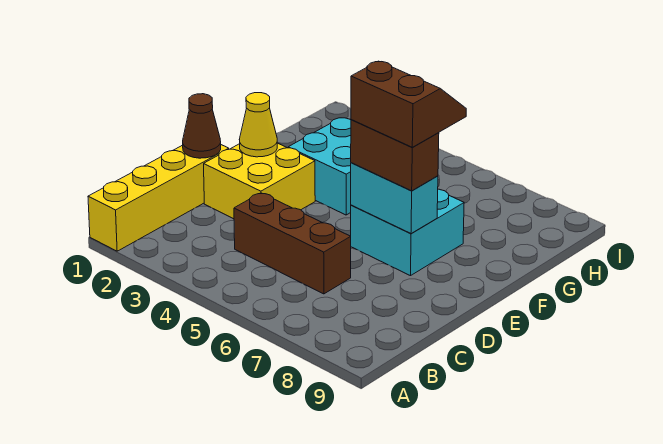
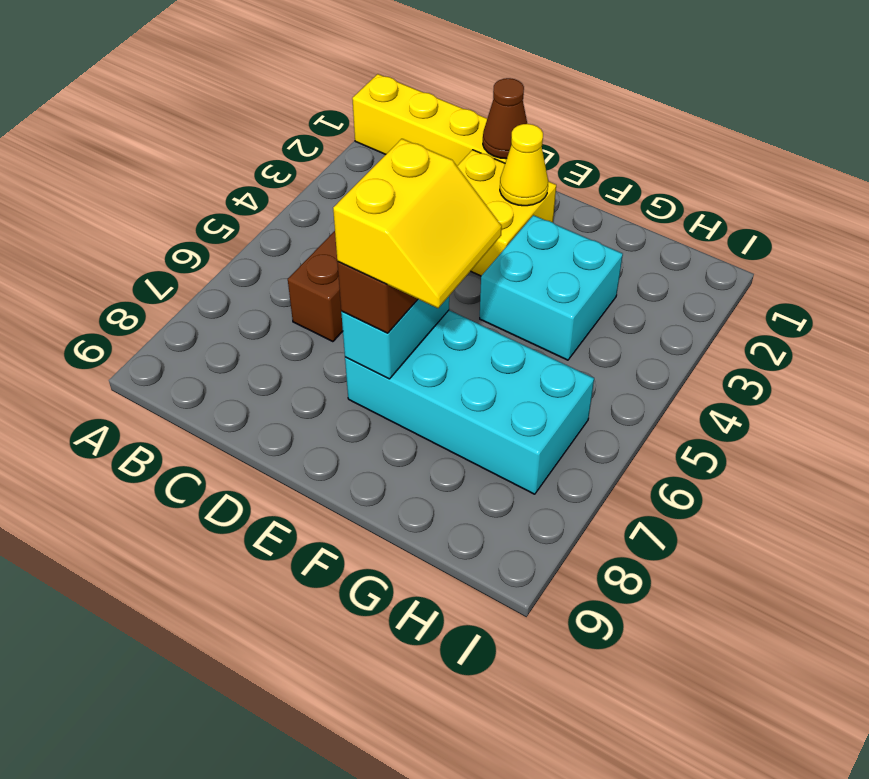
cyan brick E6:F7 level 1 -> cyan brick E6:H7 level 1
brown slope E6:F7 level 4 top E -> yellow slope E6:F7 level 4 top E

